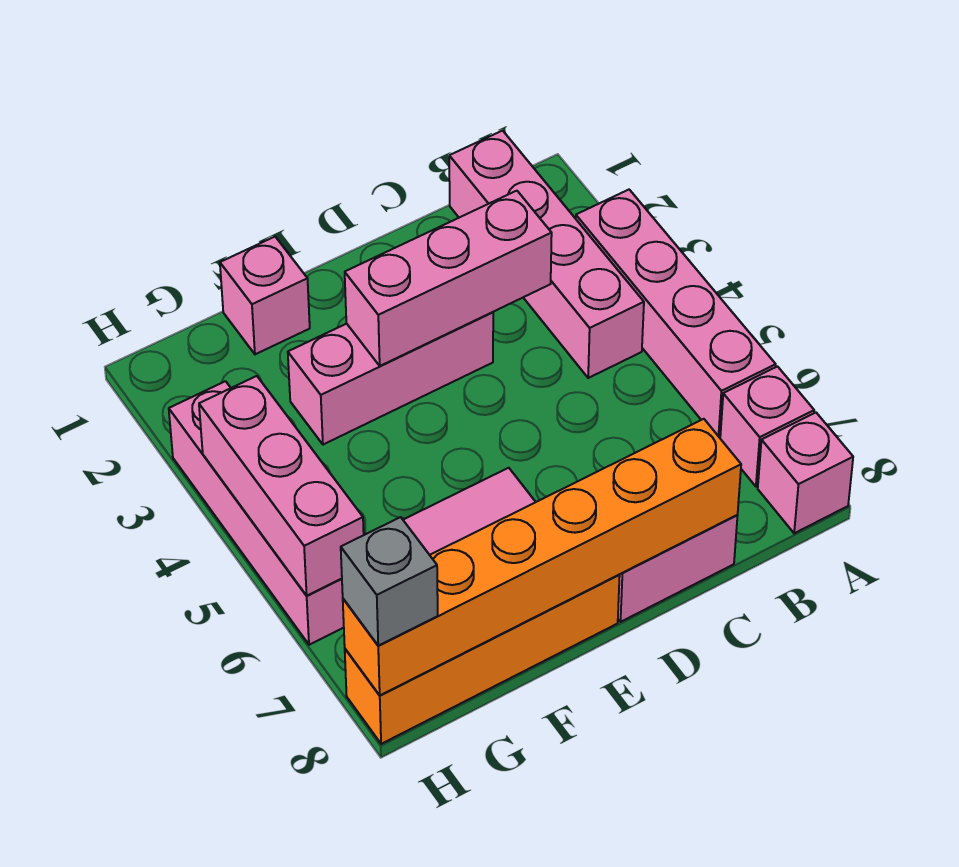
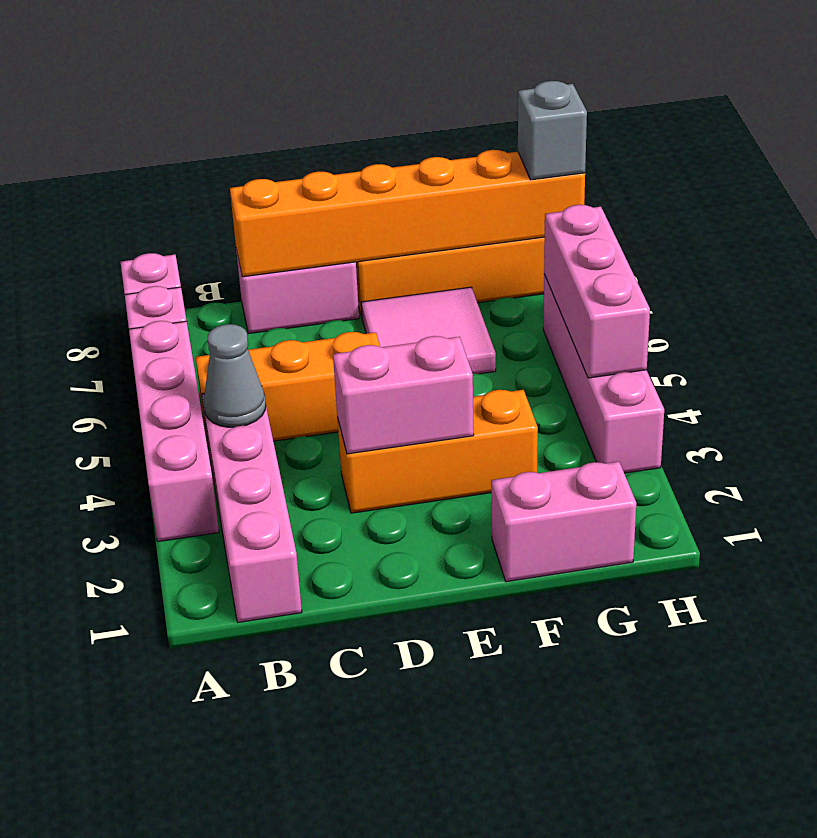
none -> grey cone B4 level 2
none -> orange brick B5:D5 level 1
pink brick C3:E3 level 2 -> pink brick D3:E3 level 2
pink brick D3:F3 level 1 -> orange brick D3:F3 level 1
pink brick F1 level 1 -> pink brick F1:G1 level 1

